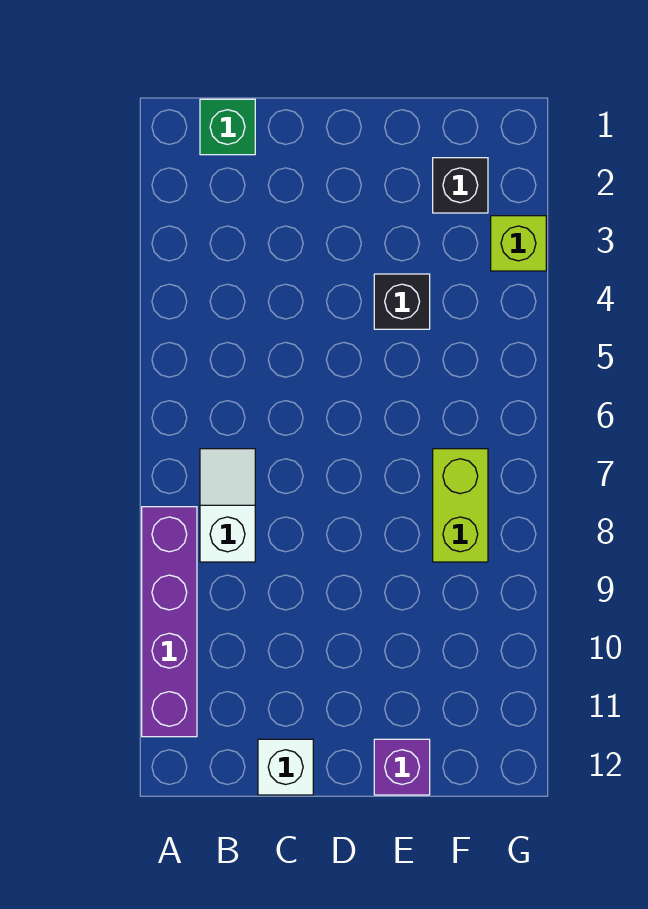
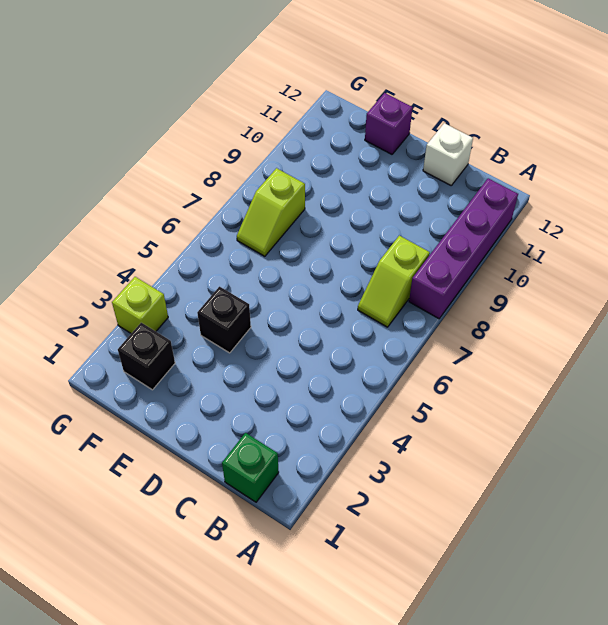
white slope B7:B8 level 1 top 8 -> lime slope B7:B8 level 1 top 8
lime brick F7:F8 level 1 -> lime slope F7:F8 level 1 top 8

